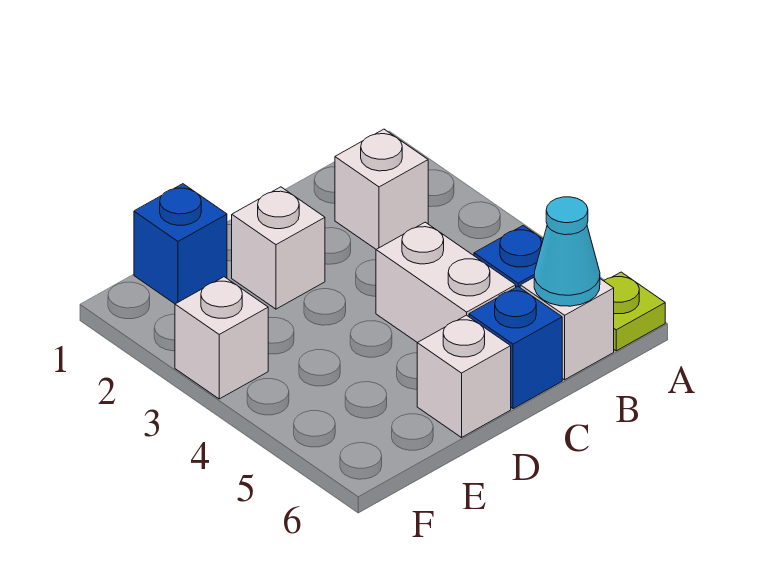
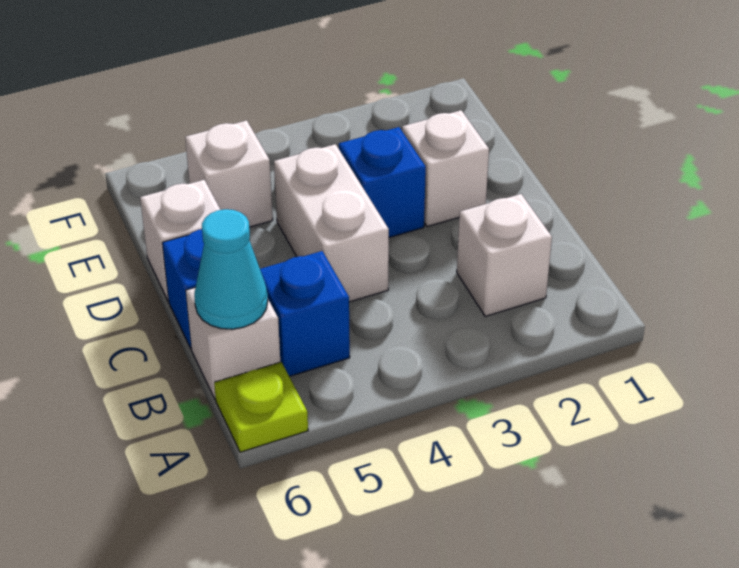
white brick C4:C5 level 1 -> white brick C4:D4 level 1
blue brick E1 level 1 -> blue brick D3 level 1
white brick F3 level 1 -> white brick E5 level 1

